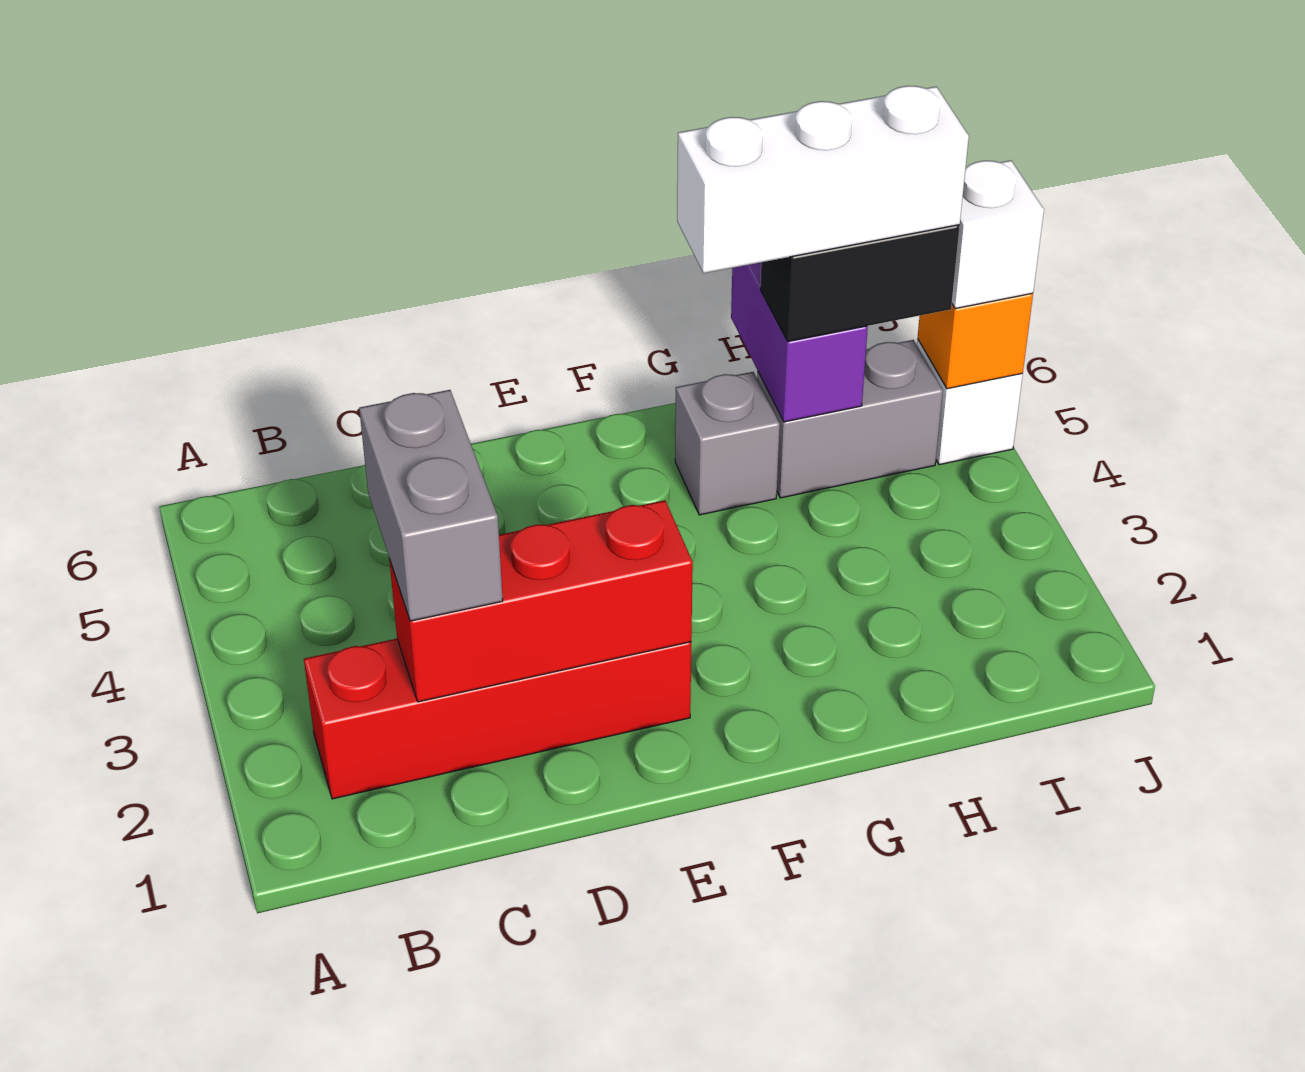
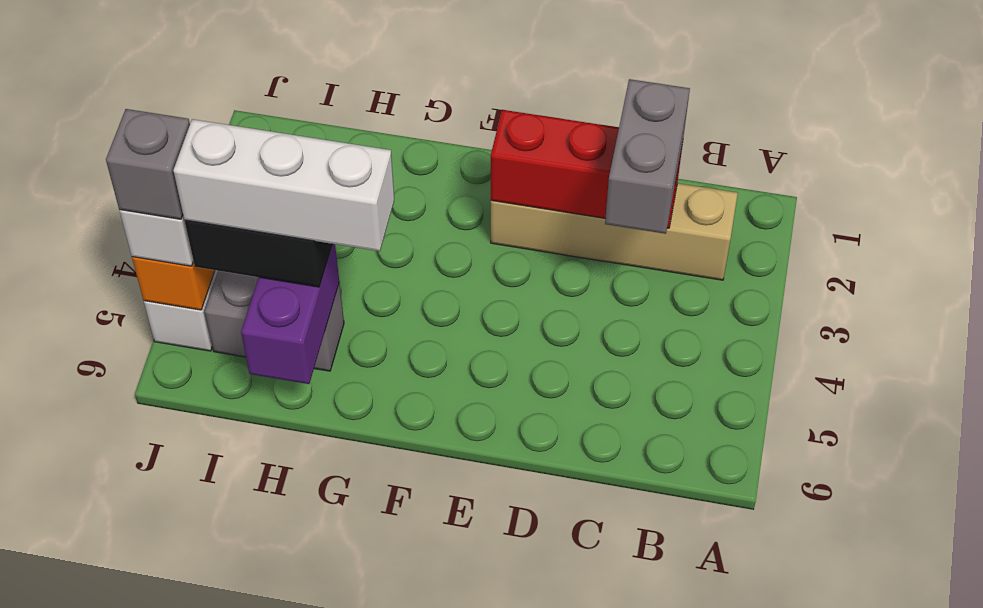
red brick B2:E2 level 1 -> tan brick B2:E2 level 1
grey brick G5 level 1 -> grey brick J5 level 4

